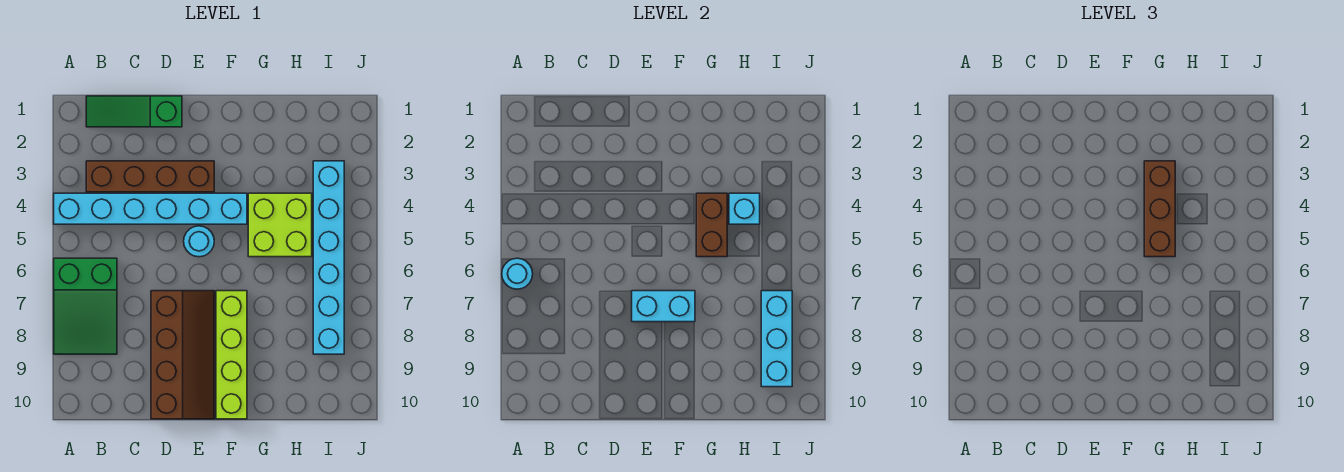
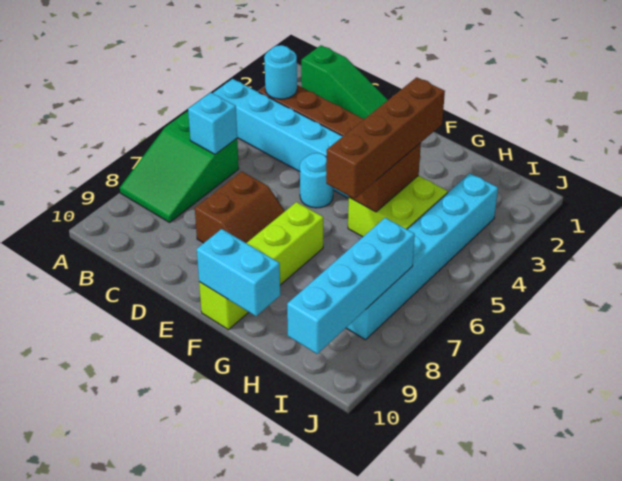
cyan round brick A6 level 2 -> cyan round brick B3 level 2
green slope B1:D1 level 1 top D -> green slope B1:D1 level 1 top B
brown slope D7:E10 level 1 top D -> brown slope D7:E8 level 1 top D
cyan brick E7:F7 level 2 -> cyan brick F10:G10 level 2
brown brick G3:G5 level 3 -> brown brick G3:G6 level 3
cyan brick H4 level 2 -> cyan brick B6 level 2
cyan brick I7:I9 level 2 -> cyan brick I7:I10 level 2

